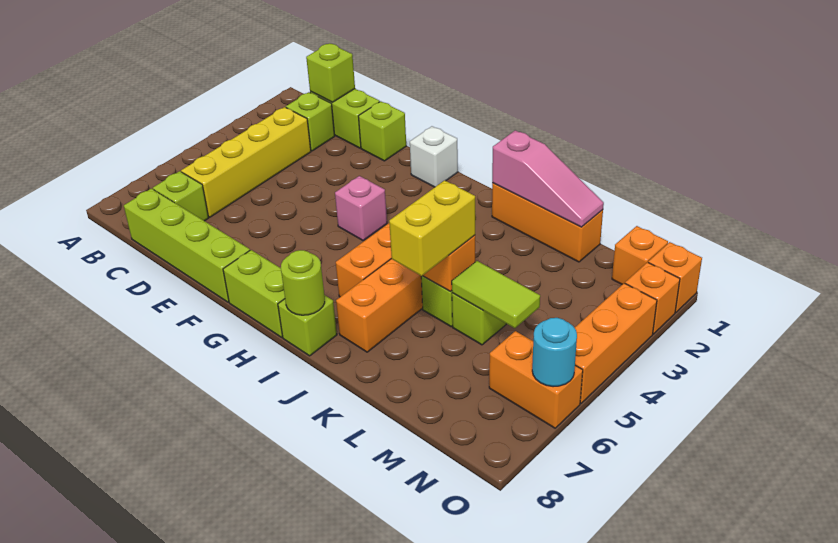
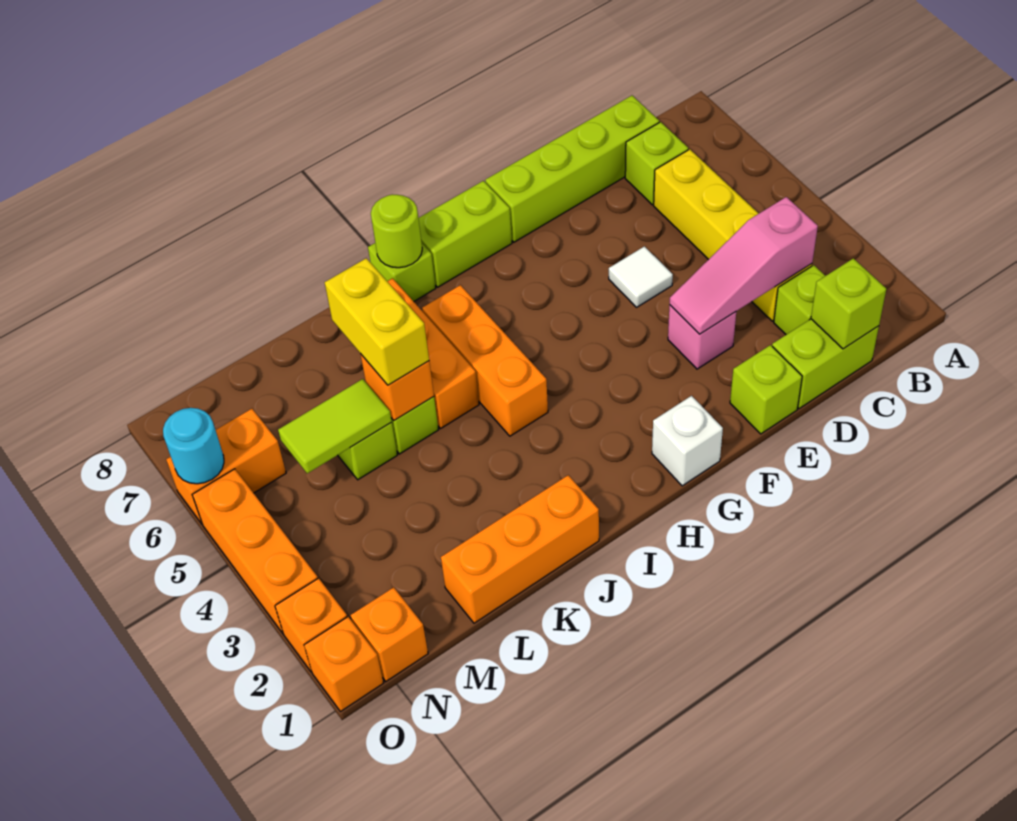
none -> white tile E5 level 1
pink brick G4 level 1 -> pink brick E3 level 1
pink slope J1:L1 level 2 top J -> pink slope C3:E3 level 2 top C

